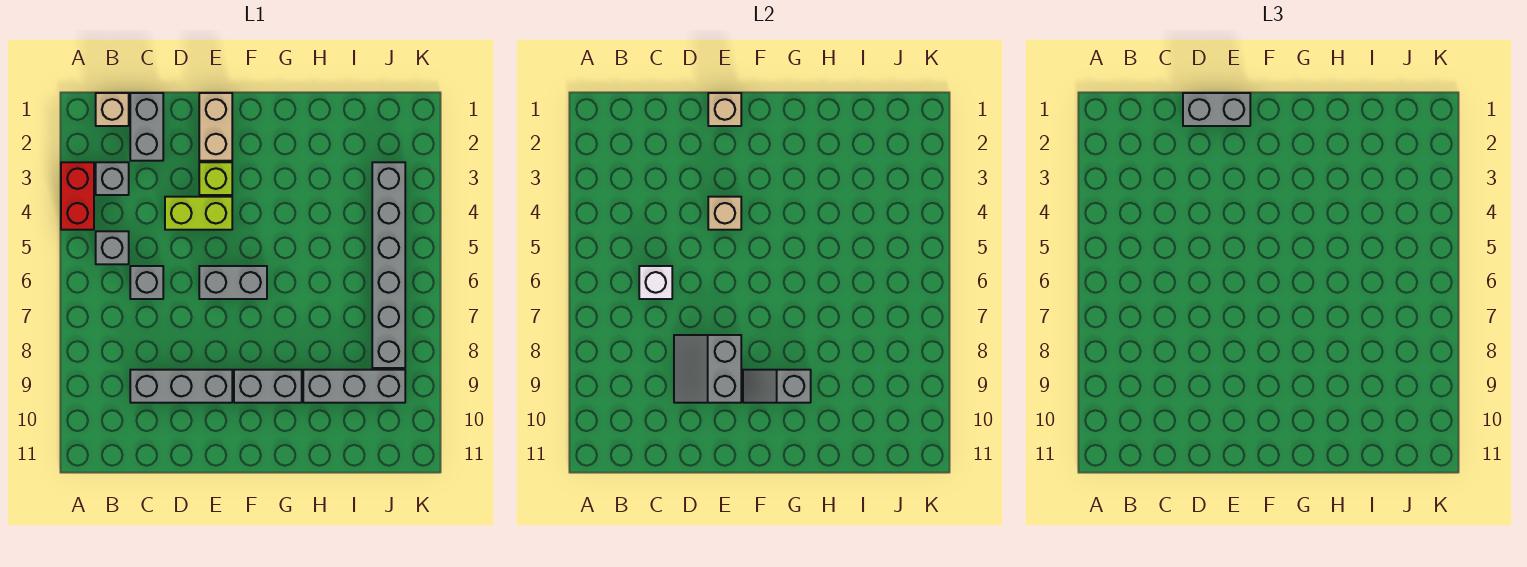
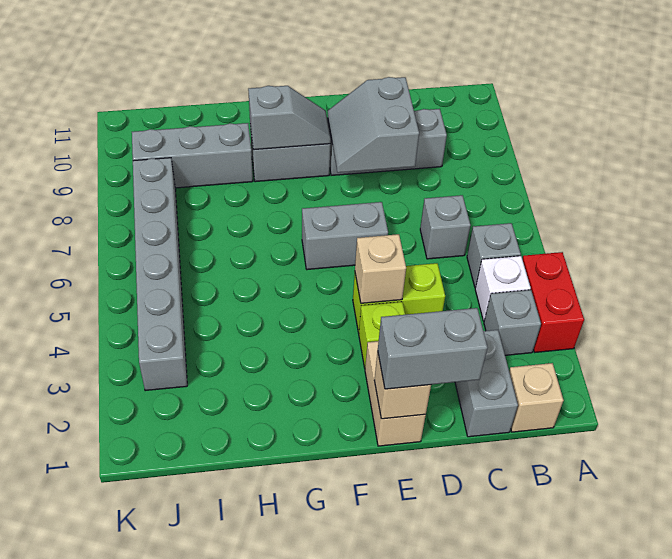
white brick C6 level 2 -> white brick B4 level 1
grey slope D8:E9 level 2 top E -> grey slope D8:E9 level 2 top D

